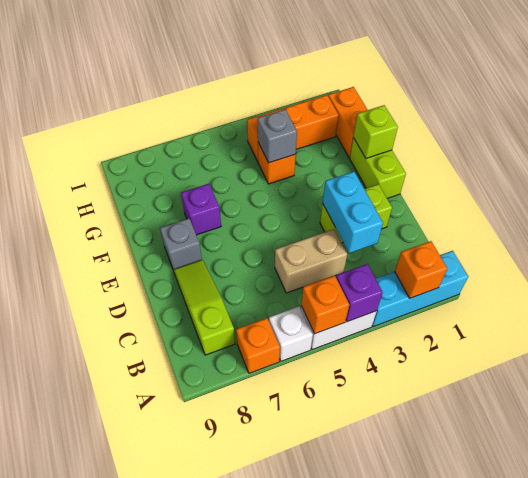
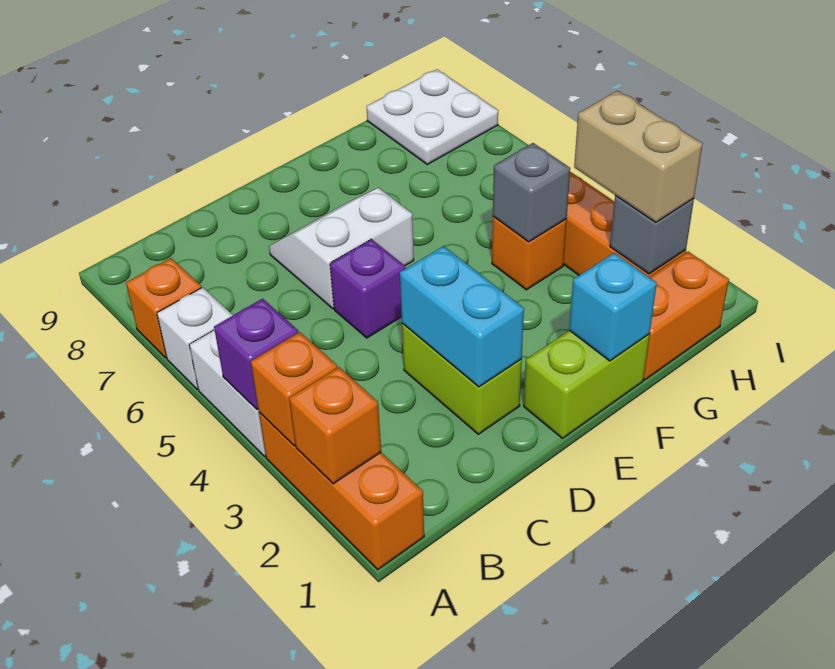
cyan brick A1:A3 level 1 -> orange brick A1:A3 level 1
orange brick A5 level 2 -> orange brick A3 level 2
lime slope B8:D8 level 1 top B -> none
cyan brick C3:D3 level 2 -> cyan brick D2:D3 level 2
tan brick C4:C5 level 1 -> tan brick H2:H3 level 3
none -> white slope D6:E7 level 1 top 6
grey brick E8 level 1 -> grey brick H2 level 2
lime brick F1 level 2 -> cyan brick F1 level 2
purple brick F7 level 1 -> purple brick D5 level 1
none -> white plate H8:I9 level 1

